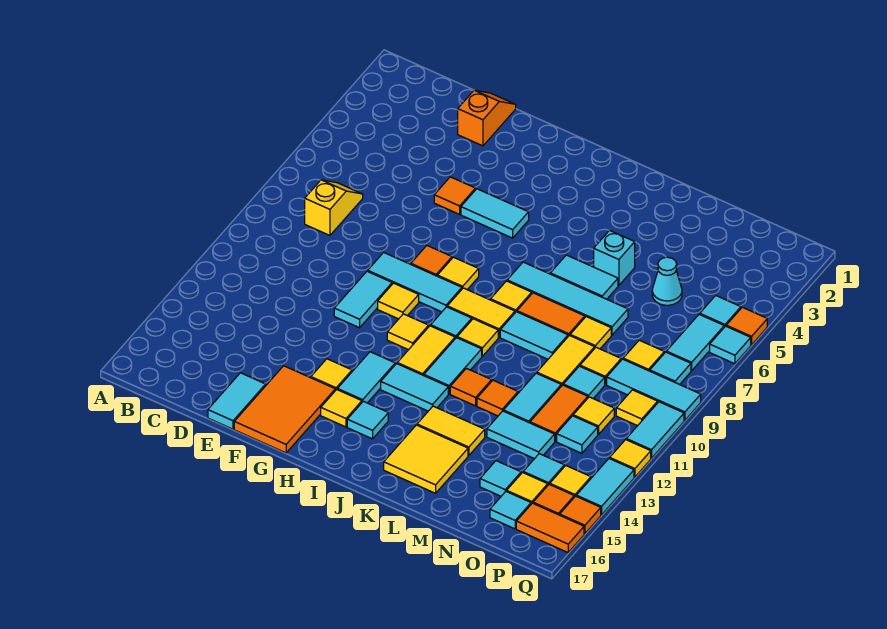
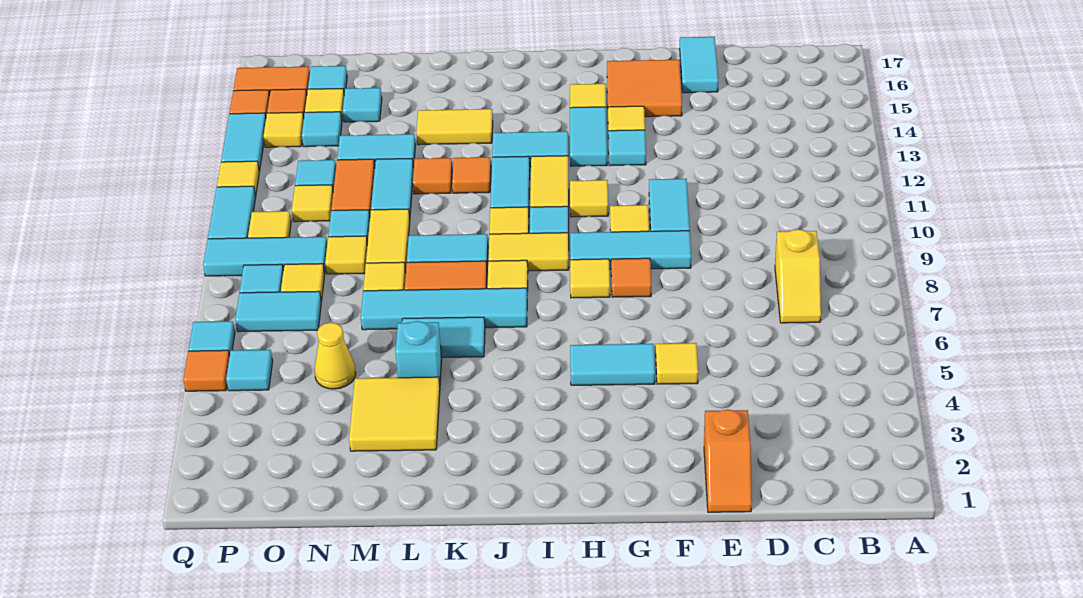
orange tile F5 level 1 -> yellow tile F5 level 1
orange tile F15:G17 level 1 -> orange tile F15:G16 level 1
cyan tile I15 level 1 -> cyan tile G13 level 1
yellow tile K15:L16 level 1 -> yellow tile L3:M4 level 1
cyan cone N5 level 1 -> yellow cone N5 level 1
cyan tile P6:P7 level 1 -> cyan tile O7:P7 level 1

